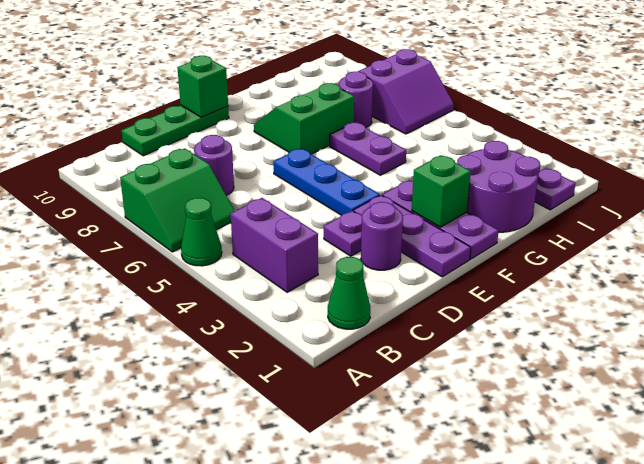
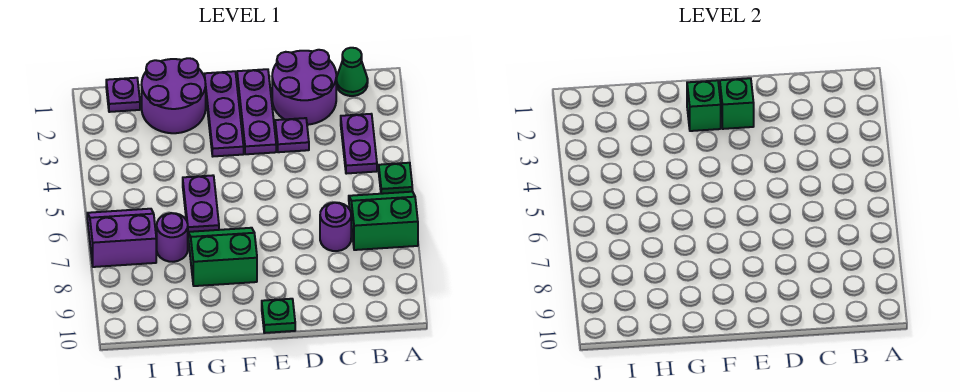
green cone A5 level 1 -> green plate A5 level 1
purple brick B3:B4 level 1 -> purple plate B3:B4 level 1
green plate C10:E10 level 1 -> green plate E10 level 1
purple round brick D2 level 1 -> purple round brick C1:D2 level 1
blue plate E4:E6 level 1 -> none
green brick E10 level 2 -> green brick E2 level 2
green slope F7:G8 level 1 top 7 -> green slope F7:G8 level 1 top 8

